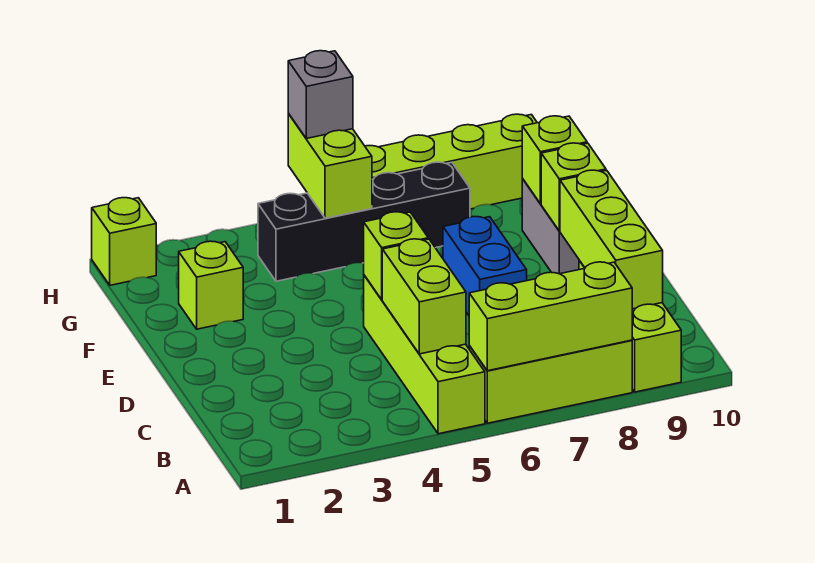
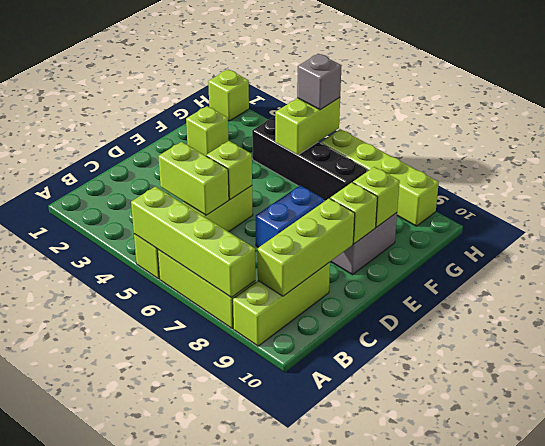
lime brick A6:A8 level 2 -> lime brick A5:A8 level 2
lime brick B5:C5 level 2 -> lime brick C4:C5 level 2

